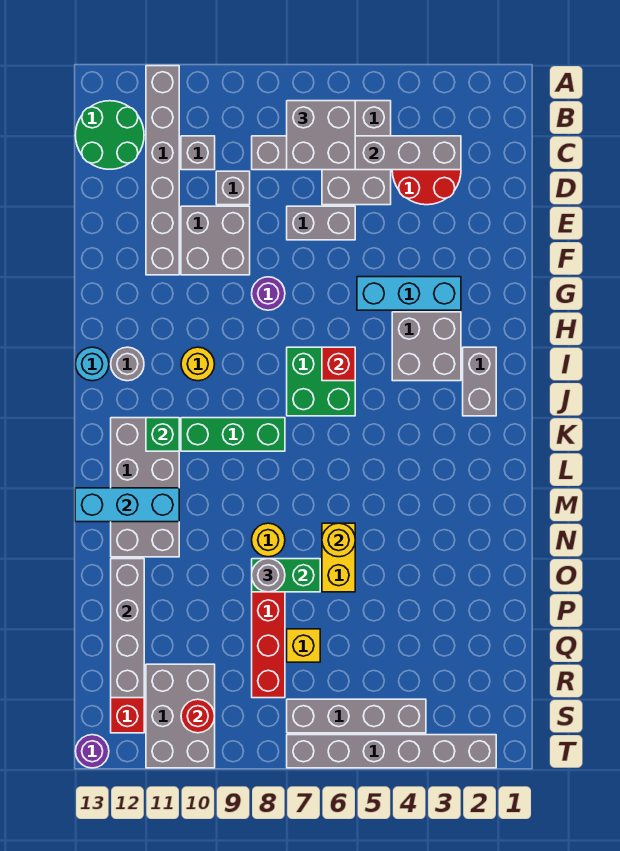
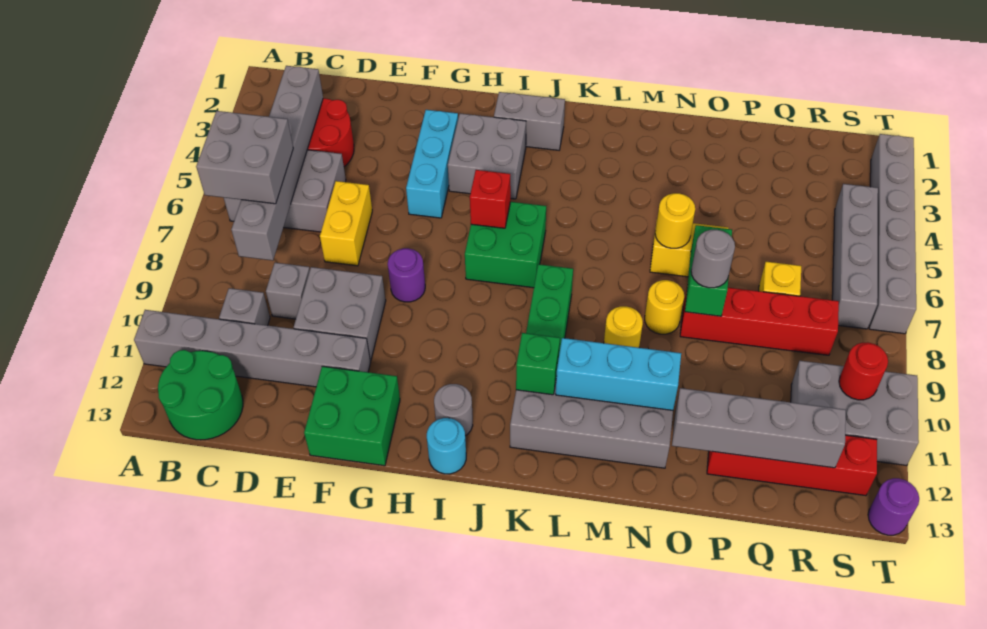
grey brick E6:E7 level 1 -> yellow brick E6:E7 level 1
none -> green brick F12:G13 level 1
yellow round brick I10 level 1 -> yellow round brick M9 level 1
cyan brick M11:M13 level 2 -> cyan brick L11:N11 level 2

